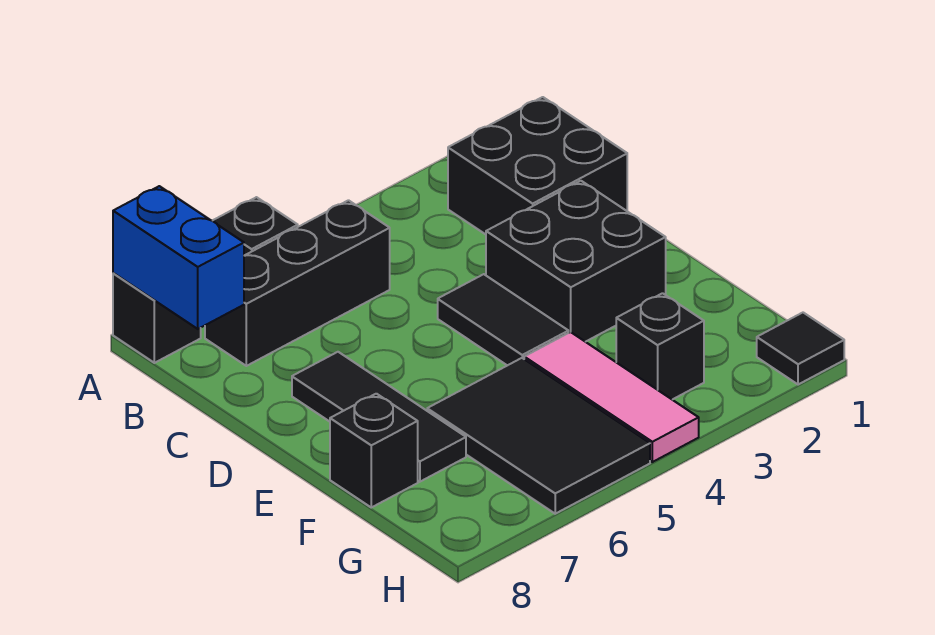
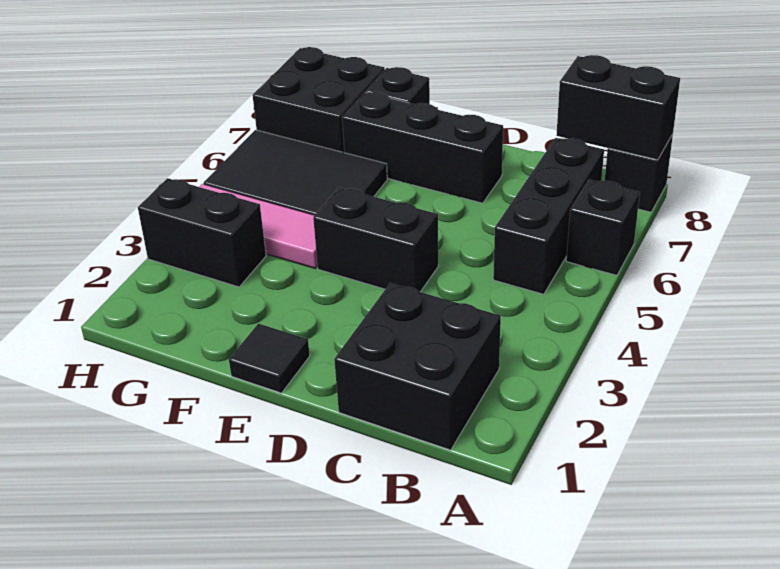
blue brick A8:B8 level 2 -> black brick A8:B8 level 2
black brick D2:E3 level 1 -> black brick G7:H8 level 1
black tile D4:E4 level 1 -> black brick D4:E4 level 1
black tile D7:F7 level 1 -> black brick D7:F7 level 1
black brick G3 level 1 -> black brick G3:H3 level 1
black tile H1 level 1 -> black tile E1 level 1

